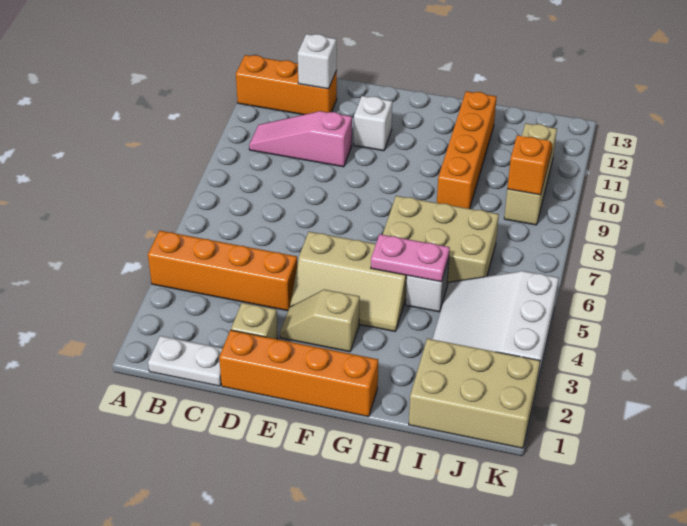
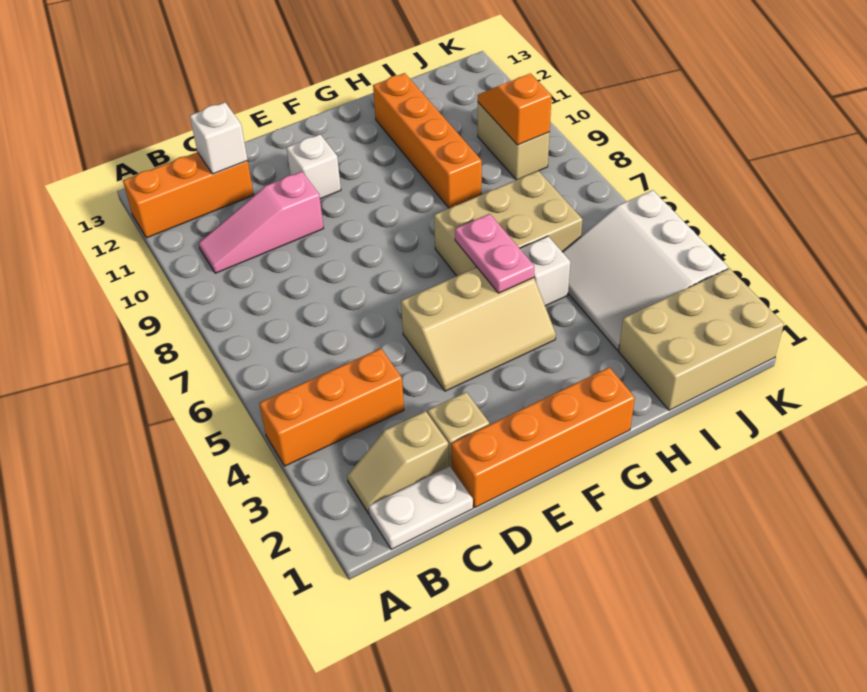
orange brick A4:D4 level 1 -> orange brick A4:C4 level 1
tan slope E3:F3 level 1 top F -> tan slope B2:C2 level 1 top C
pink plate G5:H5 level 2 -> pink plate G5:G6 level 2
tan brick J9:J11 level 1 -> tan brick J9:J10 level 1

